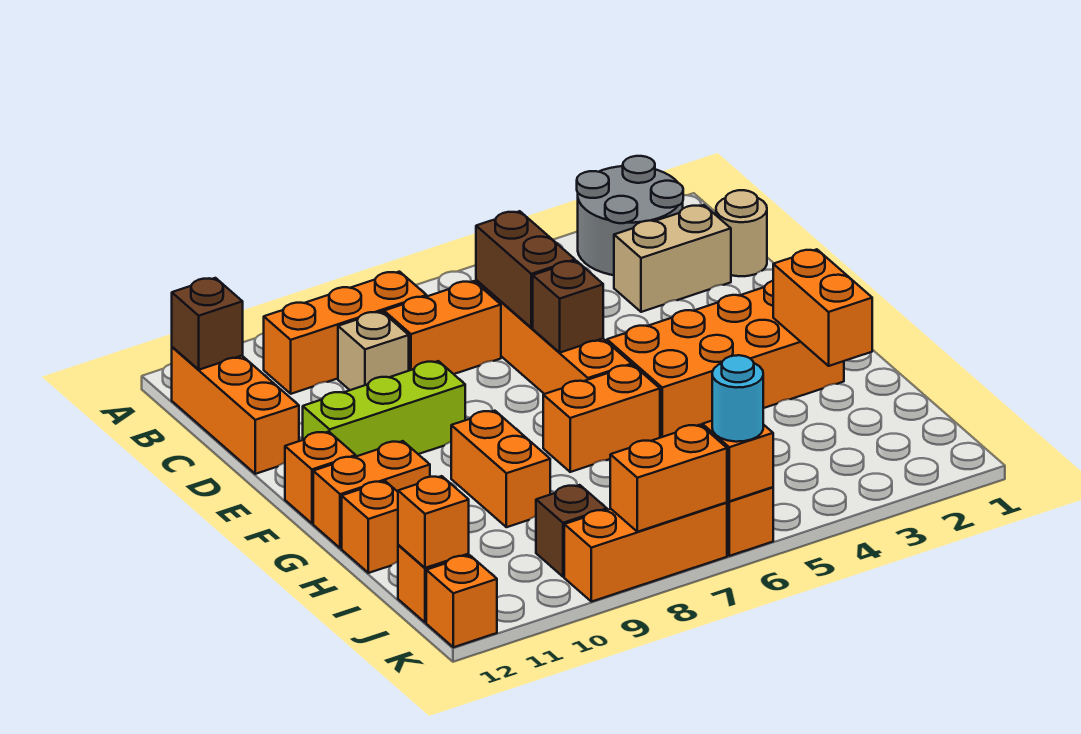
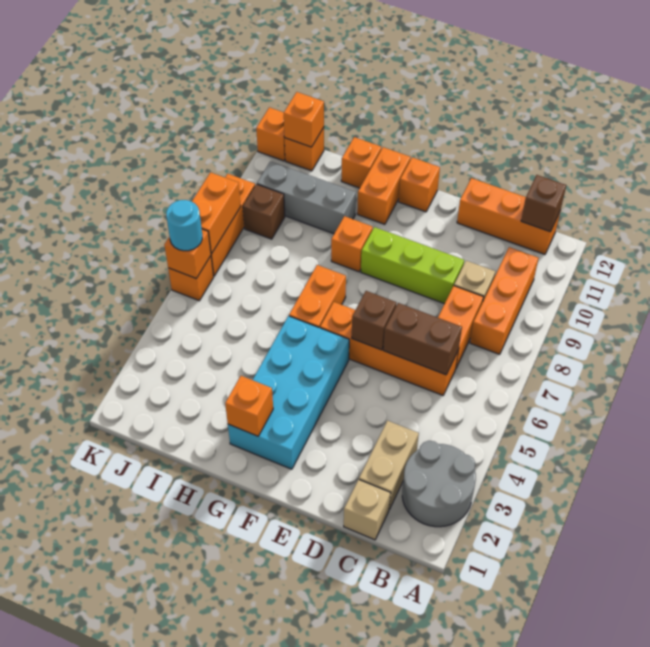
tan round brick C1 level 1 -> tan brick C1 level 1
lime brick E9:E11 level 1 -> lime brick D9:F9 level 1
orange brick F2:G5 level 1 -> cyan brick F2:G5 level 1
orange brick G2:H2 level 2 -> orange brick G2 level 2
orange brick G9:H9 level 1 -> orange brick G9 level 1
none -> grey brick H10:J10 level 1

